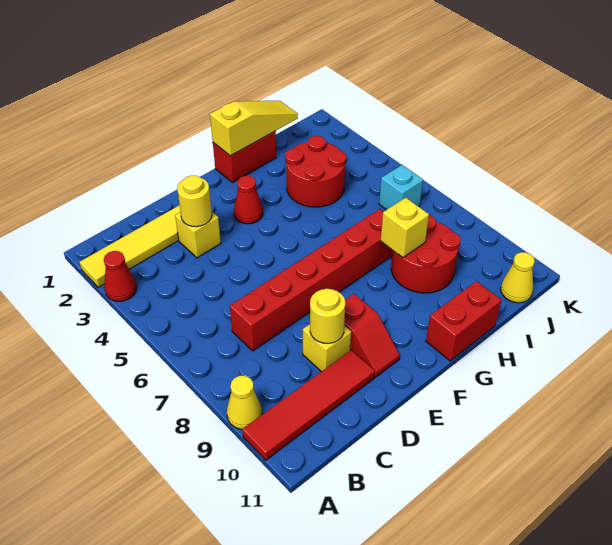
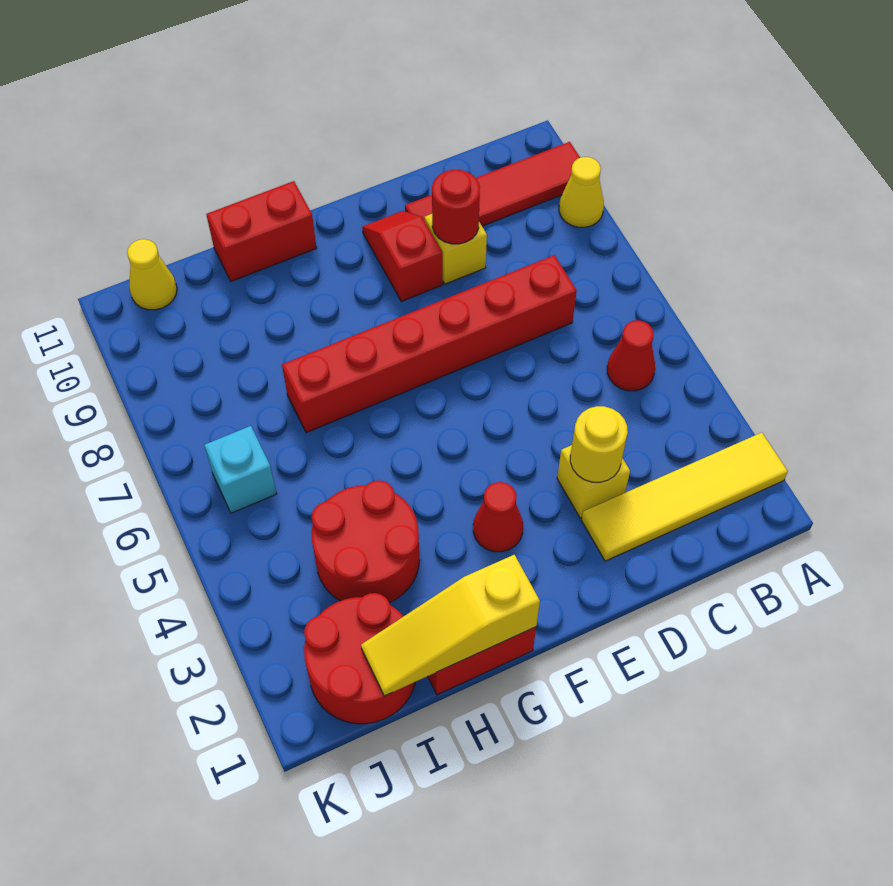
red cone A3 level 1 -> red cone B5 level 1
yellow round brick D9 level 2 -> red round brick D9 level 2
red round brick H8:I9 level 1 -> red round brick I1:J2 level 1
yellow brick H8 level 2 -> none

